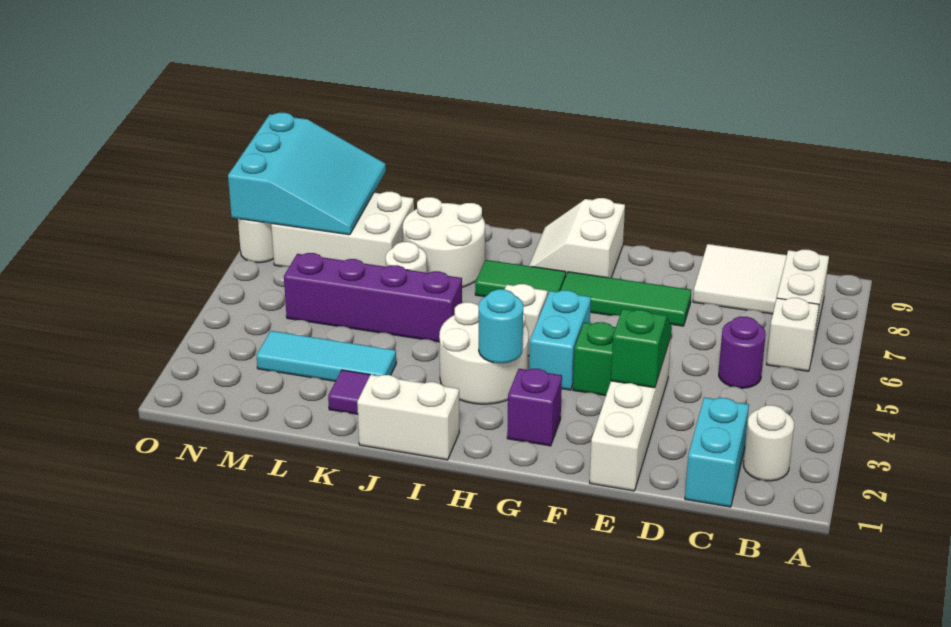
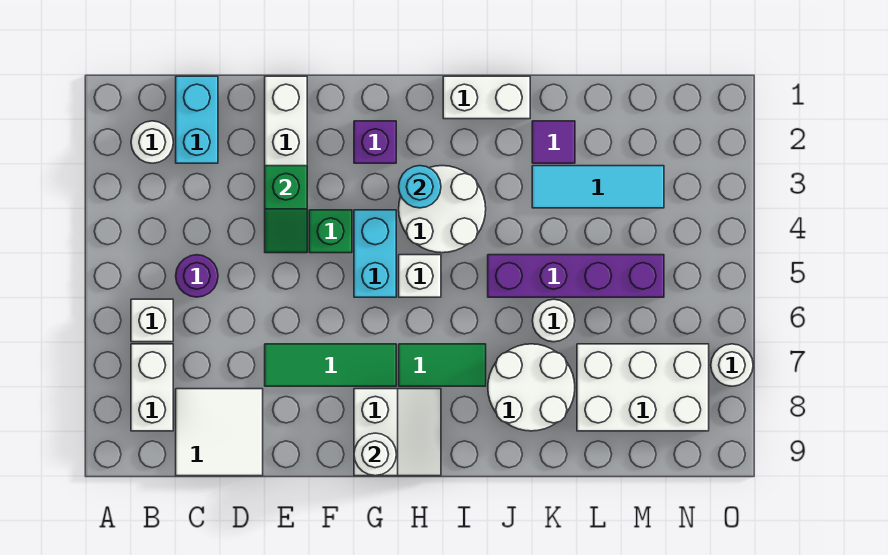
none -> white round brick G9 level 2
cyan slope M7:O9 level 2 top O -> none

